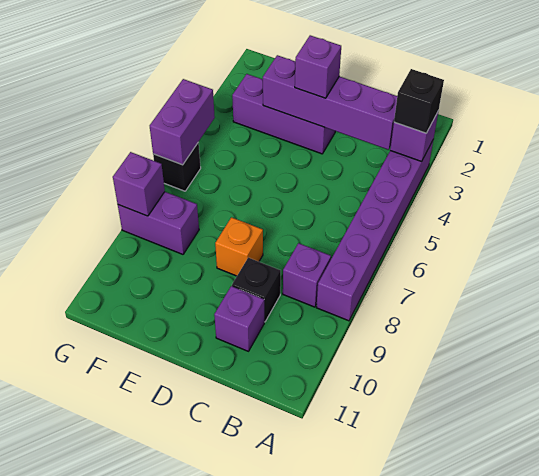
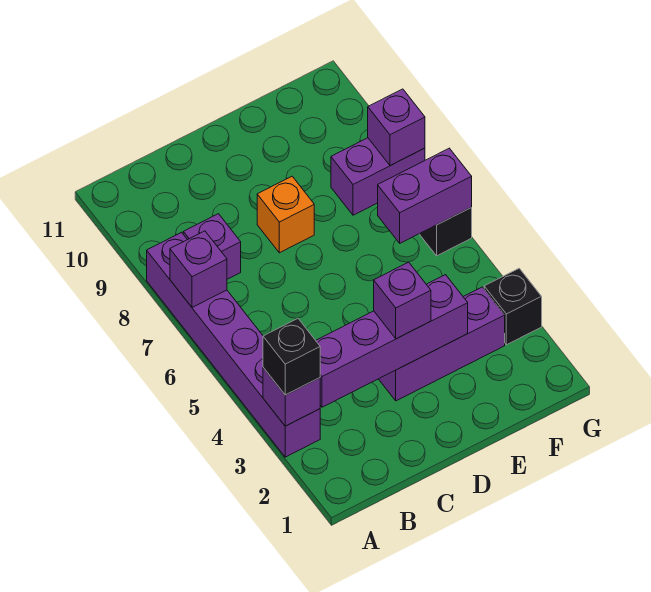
black brick C9 level 1 -> black brick G3 level 1
purple brick C10 level 1 -> purple brick A7 level 2
purple brick G5:G6 level 2 -> purple brick F6:G6 level 2

